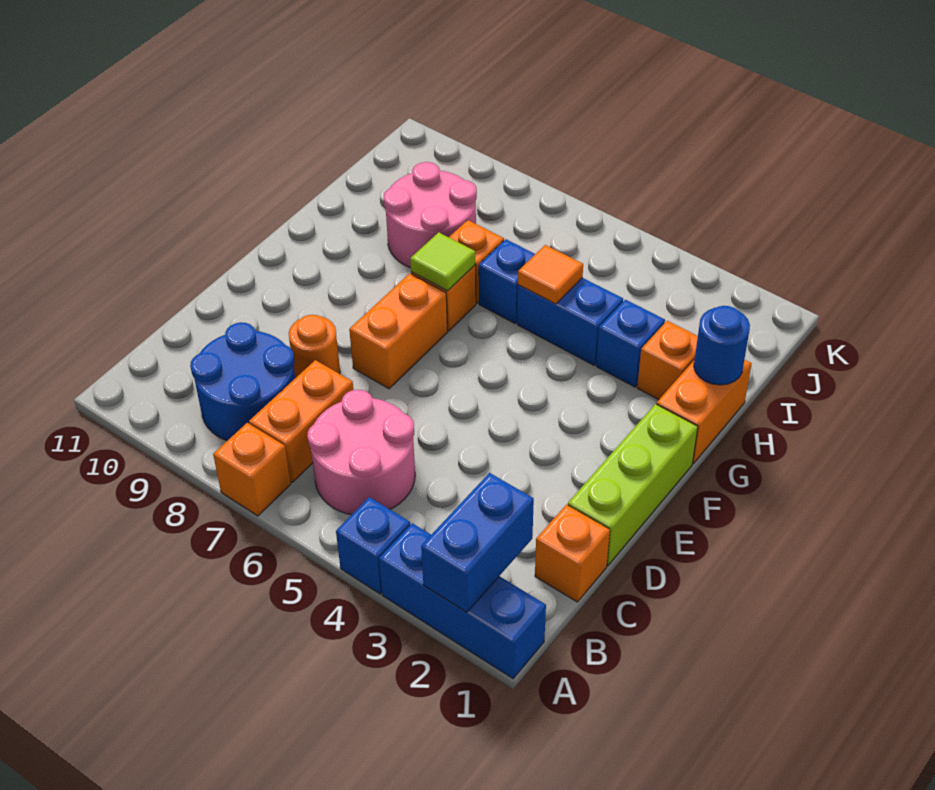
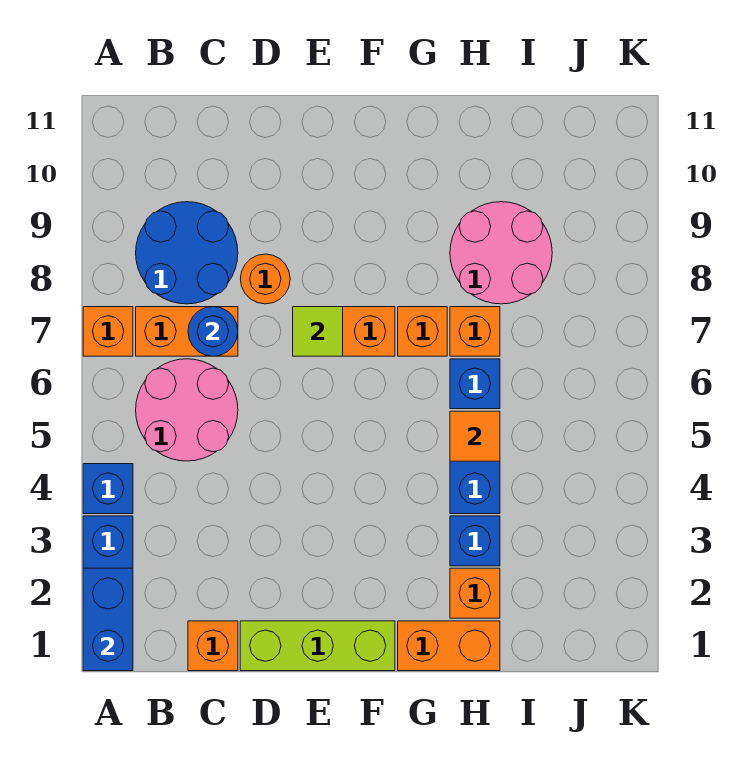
blue brick A2:B2 level 2 -> blue brick A1:A2 level 2
lime tile G7 level 2 -> lime tile E7 level 2
blue round brick H1 level 2 -> blue round brick C7 level 2

